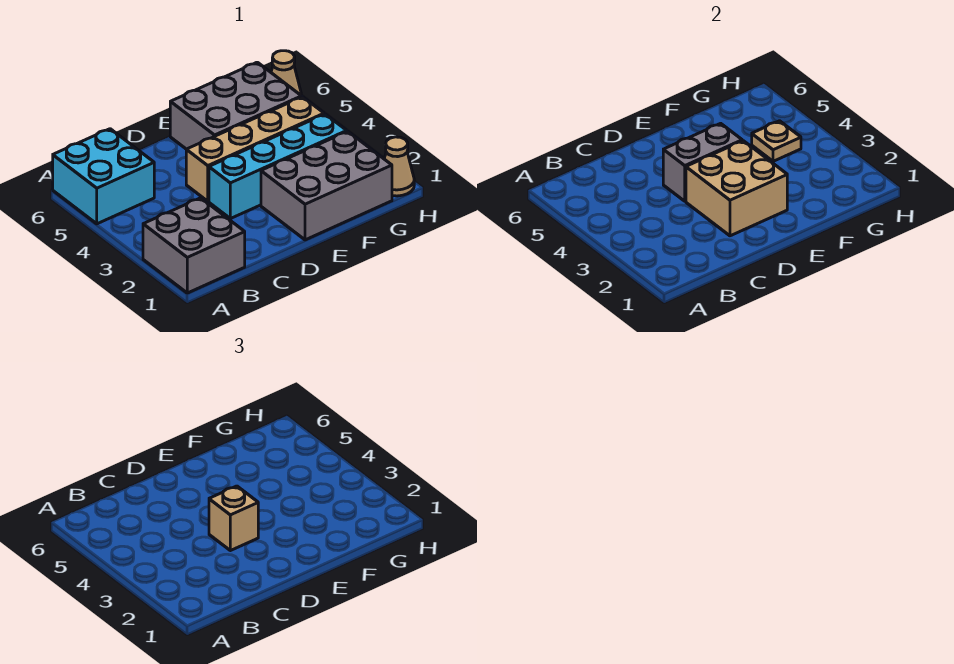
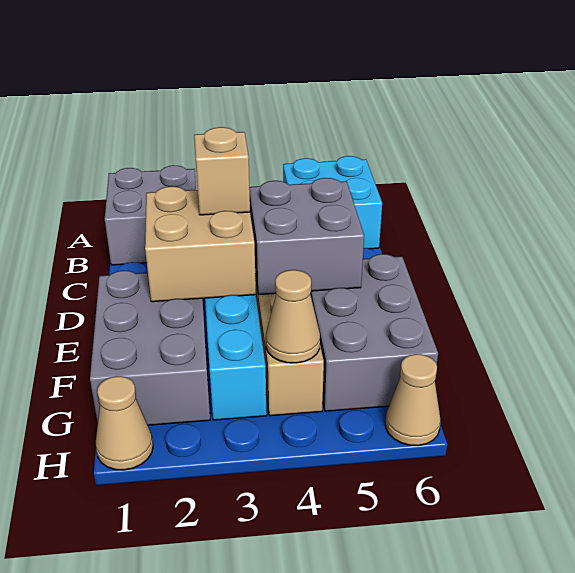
grey brick D4:E4 level 2 -> grey brick D4:E5 level 2
tan plate G4 level 2 -> tan cone G4 level 2

